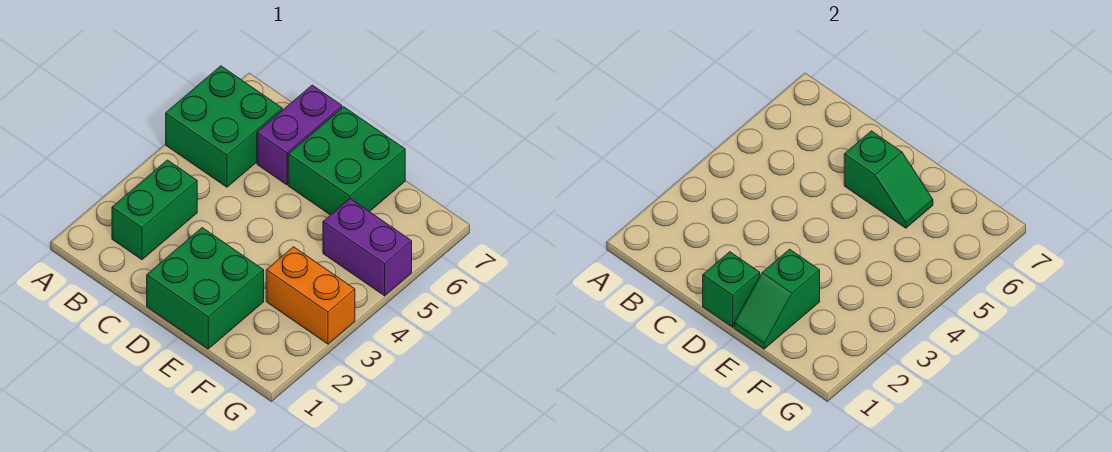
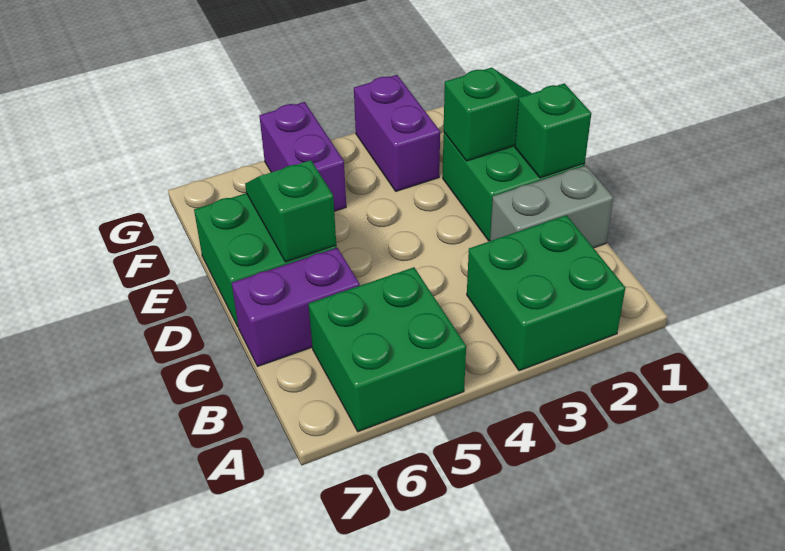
green brick B2:B3 level 1 -> green brick A2:B3 level 1
none -> grey brick C1:C2 level 1
orange brick F3:G3 level 1 -> purple brick F3:G3 level 1

